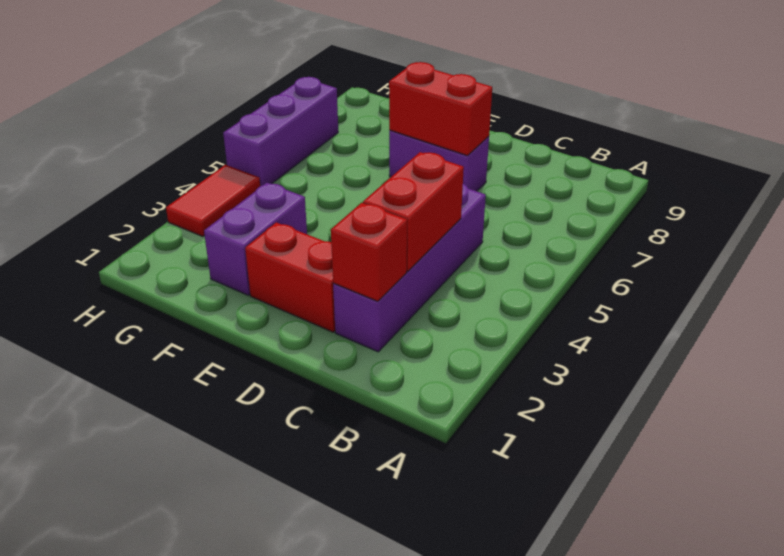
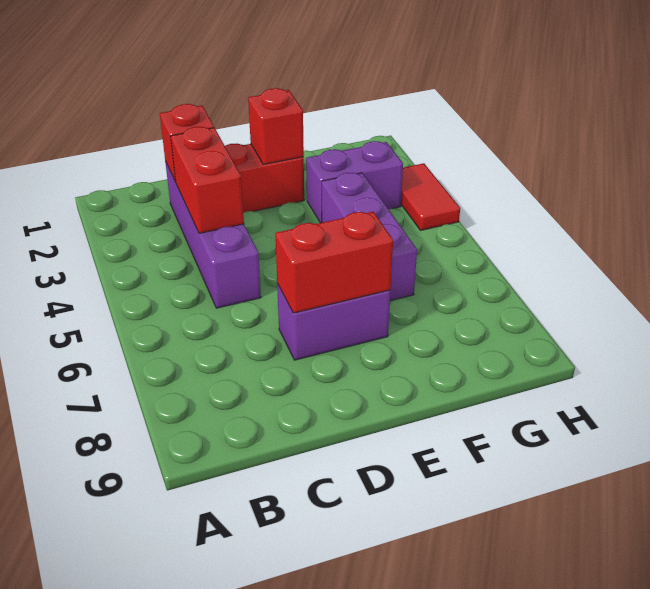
none -> red brick E2 level 2
purple brick F2:F3 level 1 -> purple brick F3:G3 level 1
purple brick H5:H7 level 1 -> purple brick F4:F6 level 1

